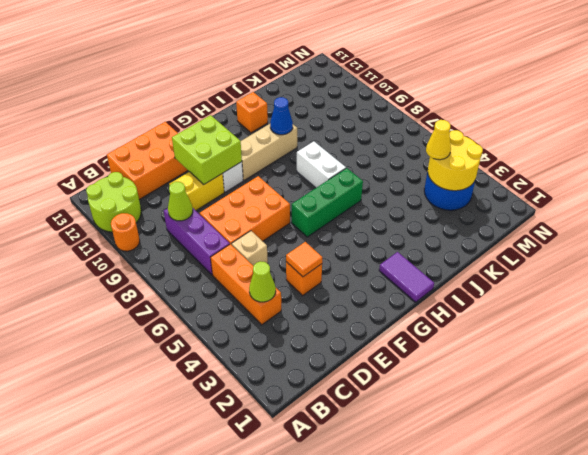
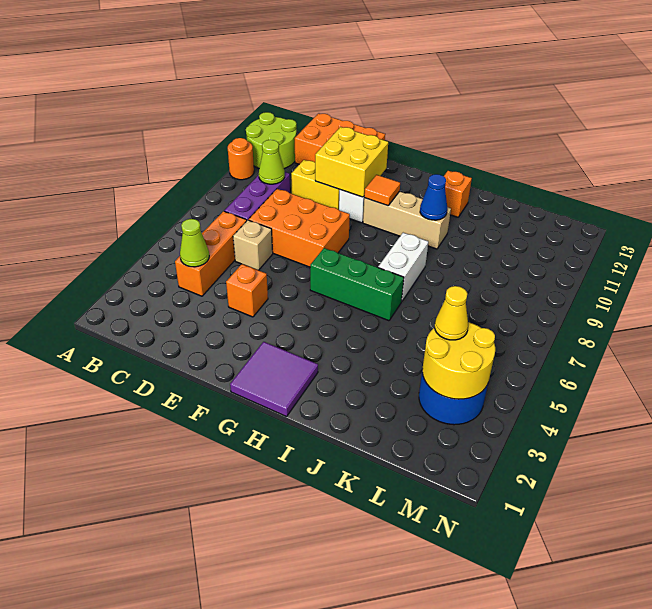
orange tile E4 level 2 -> orange tile G10 level 2
lime brick E10:F11 level 2 -> yellow brick E10:F11 level 2
purple tile H1:H2 level 1 -> purple tile G1:H2 level 1

